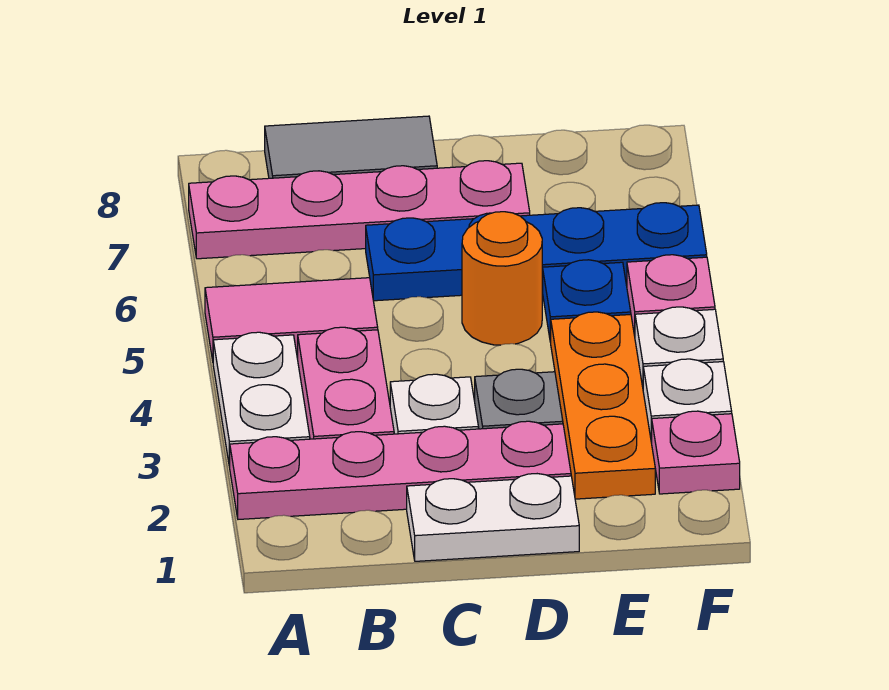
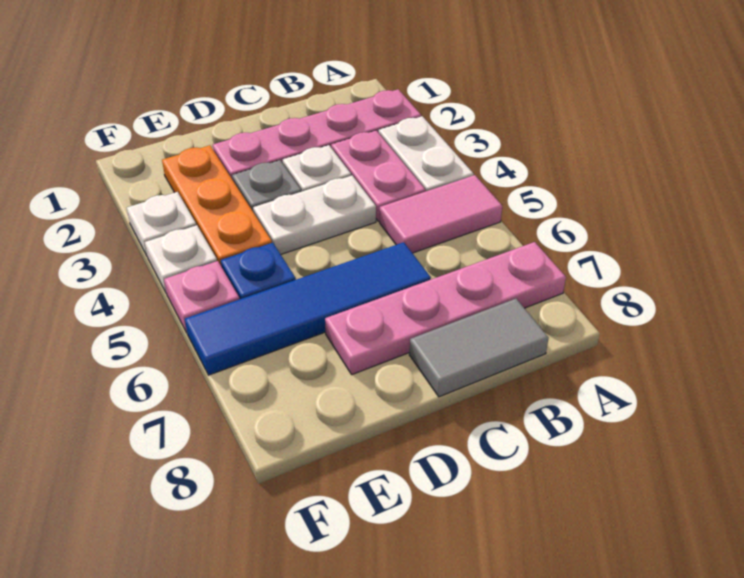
white plate C1:D1 level 1 -> white plate C4:D4 level 1
blue plate C6:F6 level 1 -> blue tile C6:F6 level 1
orange round brick D5 level 1 -> none
pink plate F2 level 1 -> none

